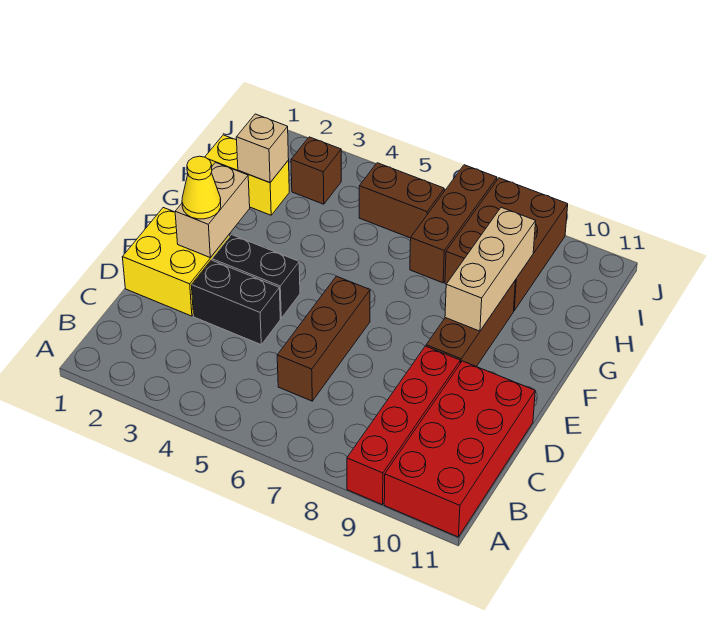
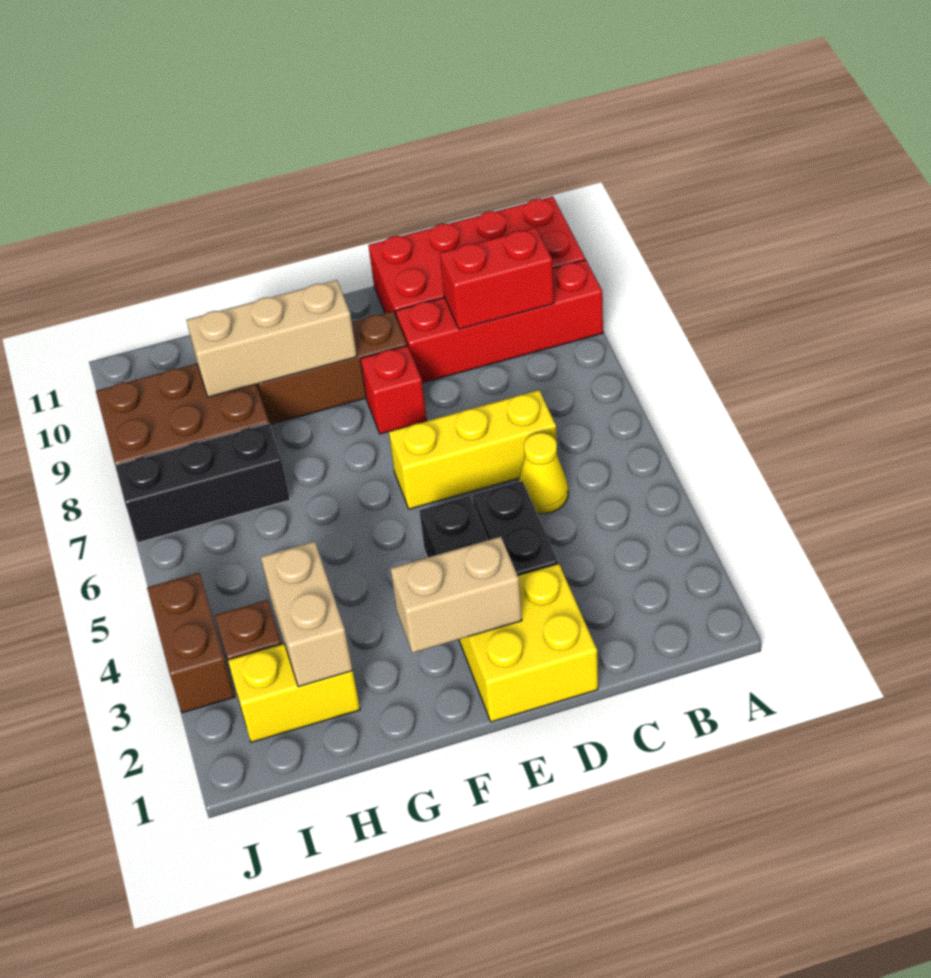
none -> red brick B9:C9 level 2
brown brick C6:E6 level 1 -> yellow brick C6:E6 level 1
yellow cone E2 level 3 -> yellow cone C5 level 1
none -> red brick E8 level 1
yellow brick H1:H2 level 1 -> yellow brick H2:I2 level 1
tan brick H2 level 2 -> tan brick H2:H3 level 2
brown brick H7:J7 level 1 -> black brick H7:J7 level 1
brown brick I5:I6 level 1 -> brown brick J3:J4 level 1

